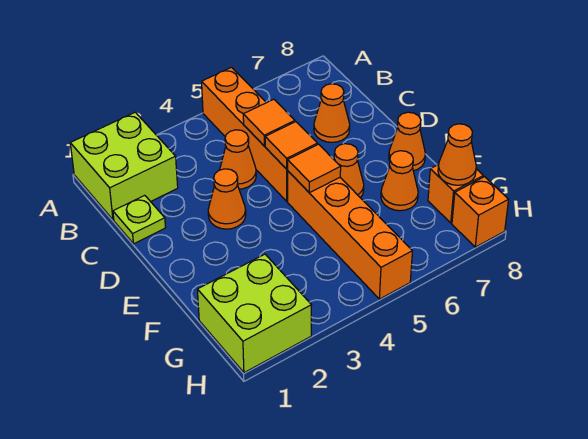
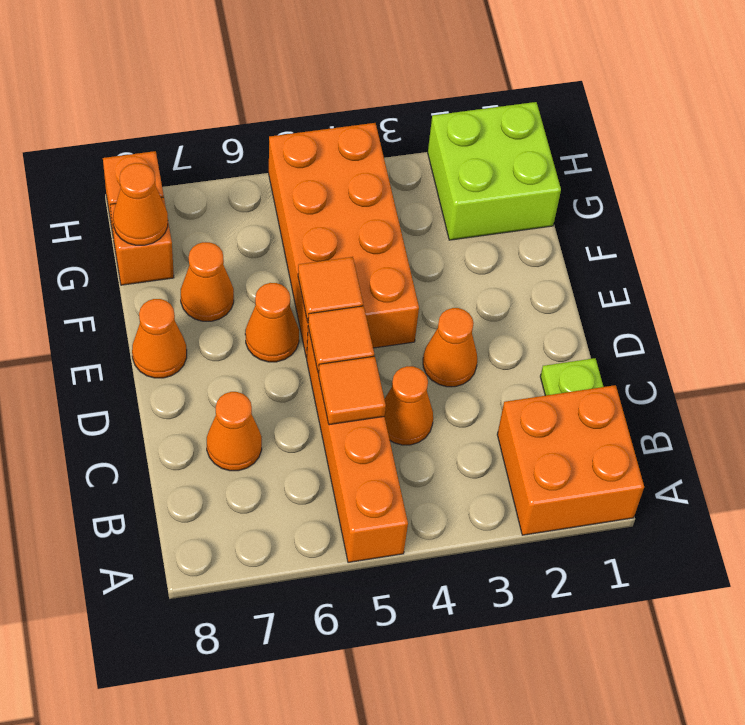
lime brick A1:B2 level 1 -> orange brick A1:B2 level 1
orange brick E5:H5 level 1 -> orange brick E4:H5 level 1

